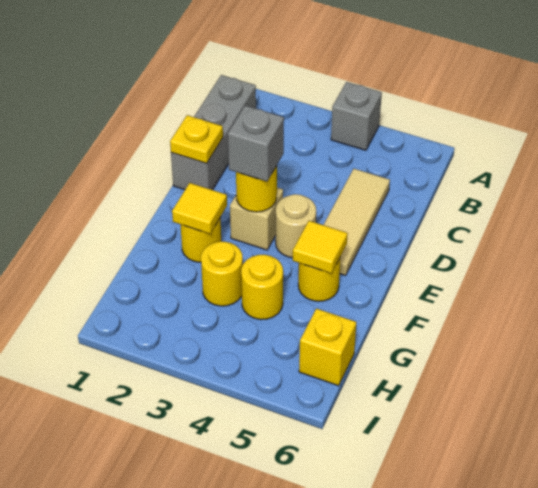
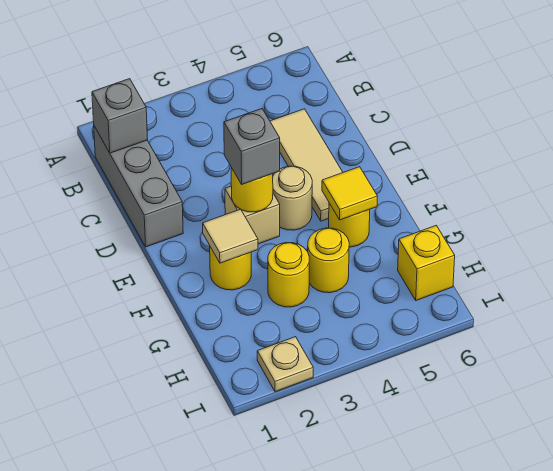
grey brick A4 level 1 -> grey brick B1 level 2
yellow plate D1 level 2 -> none
yellow tile F2 level 2 -> tan tile F2 level 2
none -> tan plate I2 level 1

